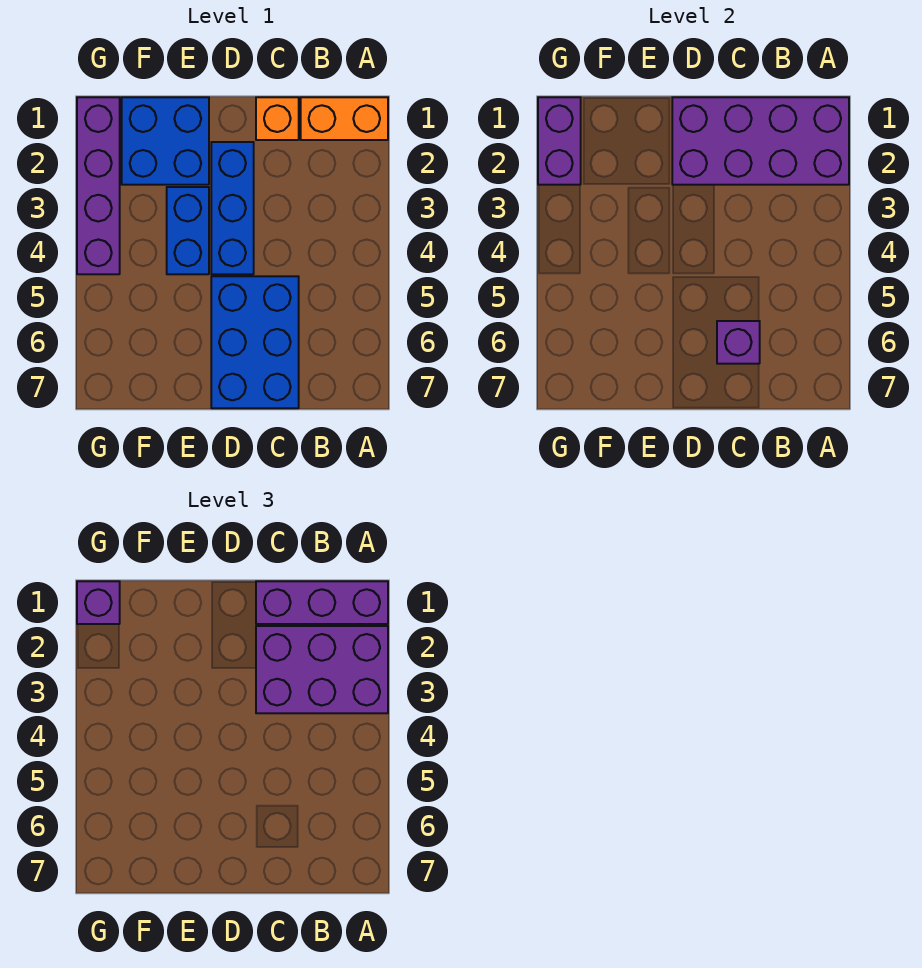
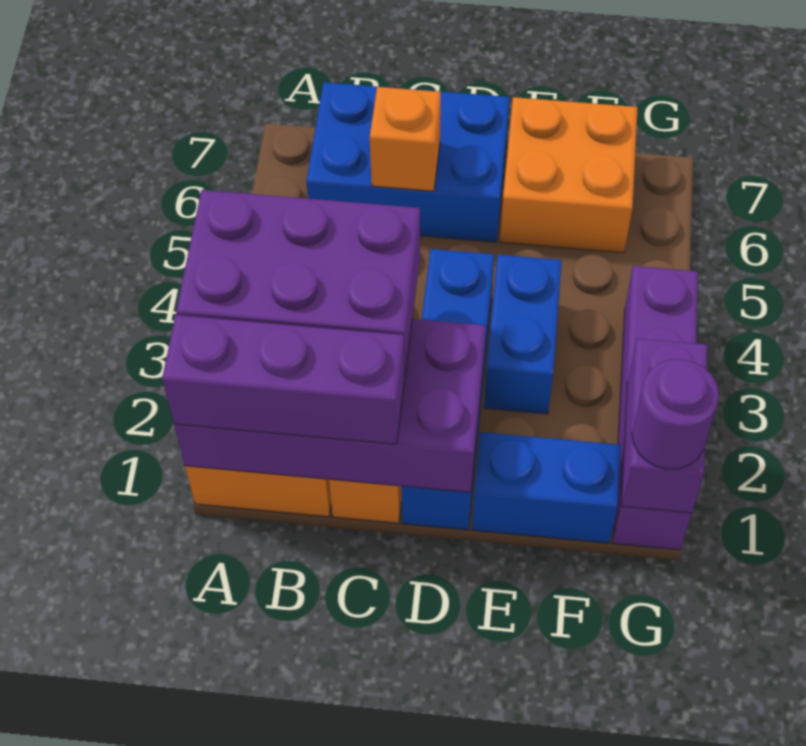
blue brick C5:D7 level 1 -> blue brick B6:D7 level 1
purple brick C6 level 2 -> orange brick C6 level 2
blue brick D2:D4 level 1 -> blue brick D1:D4 level 1
blue brick E1:F2 level 1 -> blue brick E1:F1 level 1
none -> orange brick E6:F7 level 1
purple brick G1 level 3 -> purple round brick G1 level 3

